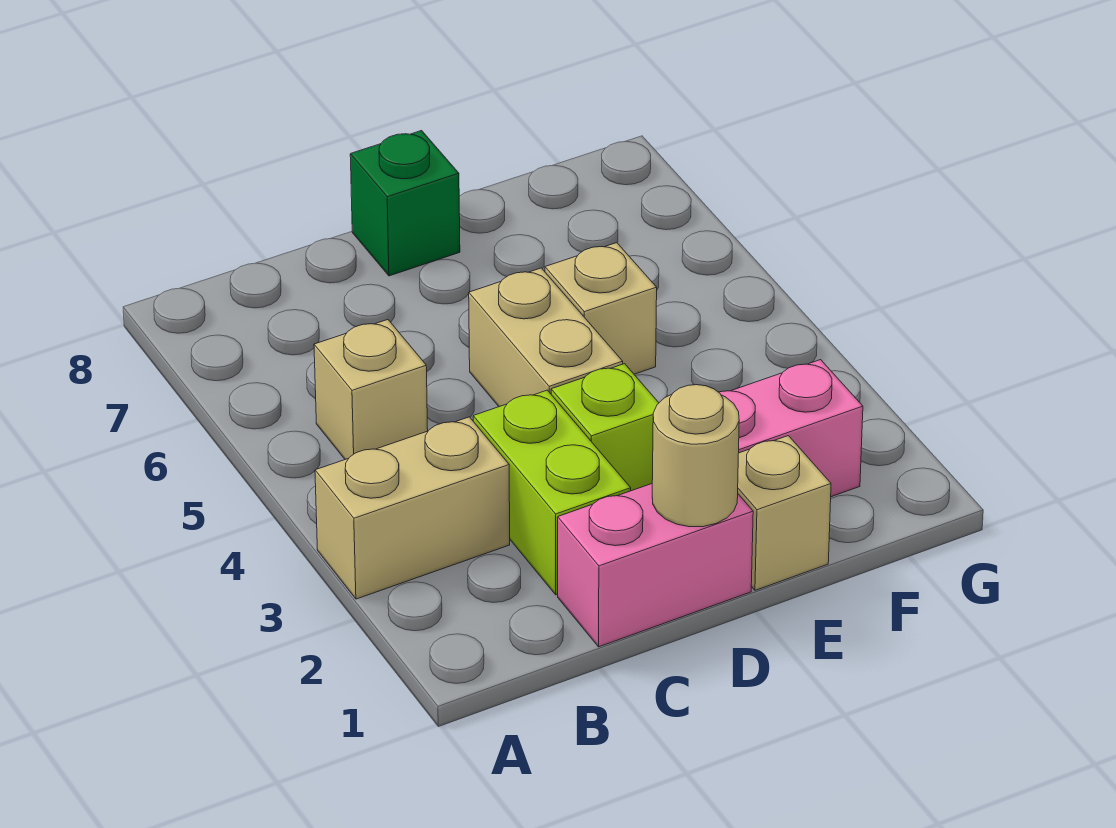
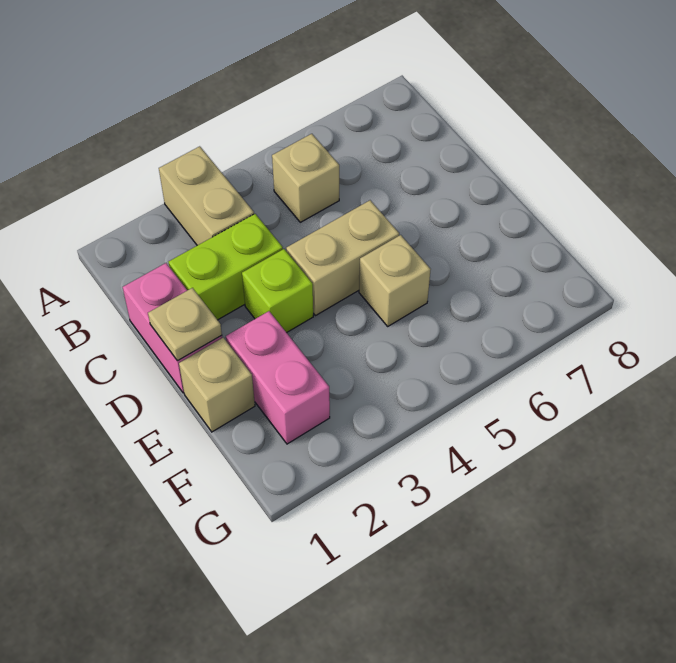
tan round brick D1 level 2 -> tan plate D1 level 2
green brick D8 level 1 -> none

